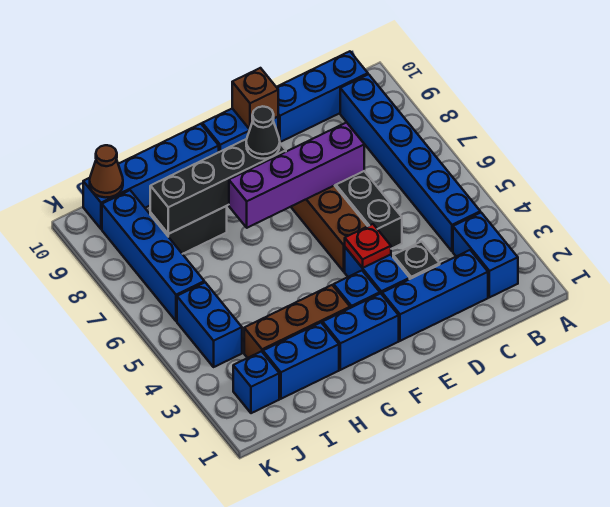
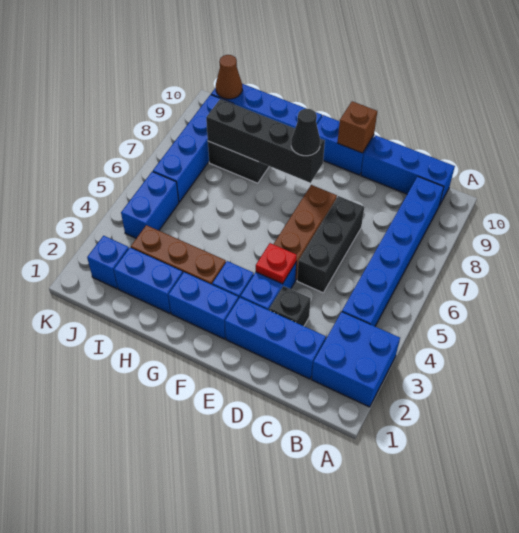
blue brick B2:B3 level 1 -> blue brick A2:B3 level 1
purple brick D7:G7 level 2 -> none

